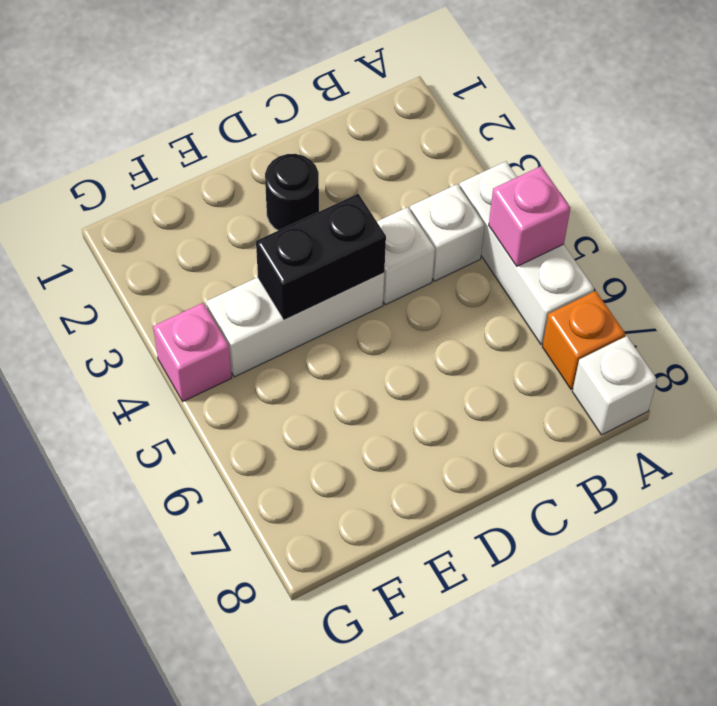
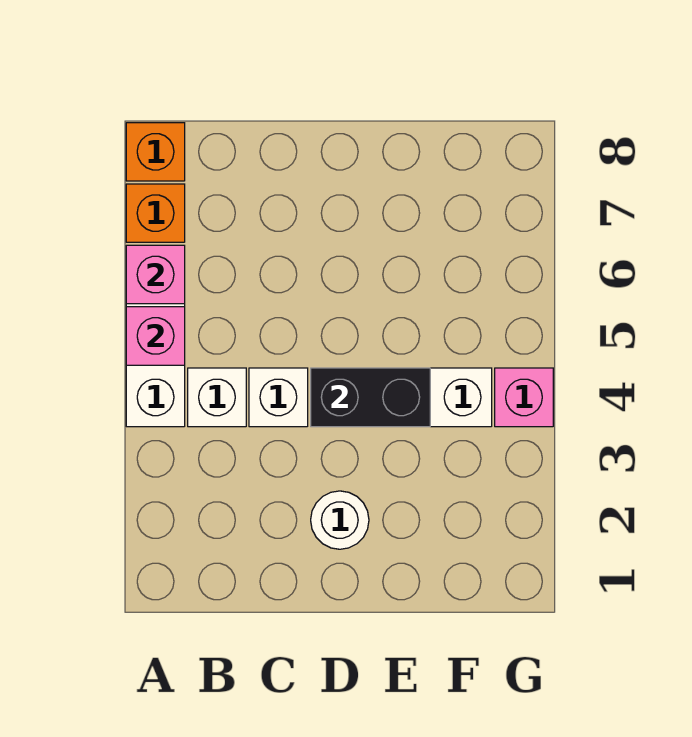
none -> pink brick A6 level 2
white brick A8 level 1 -> orange brick A8 level 1
black round brick D2 level 1 -> white round brick D2 level 1

